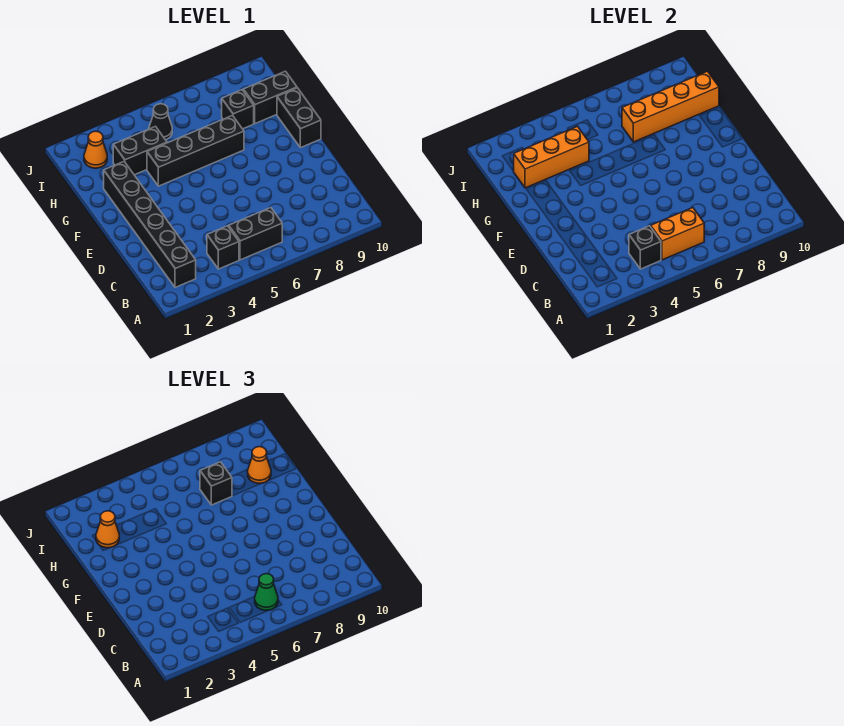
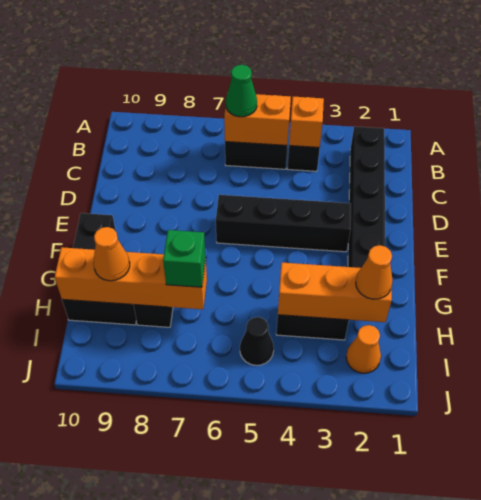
black brick B4 level 2 -> orange brick B4 level 2
black brick G4:G7 level 1 -> black brick E3:E6 level 1
black brick H7 level 3 -> green brick H7 level 3

